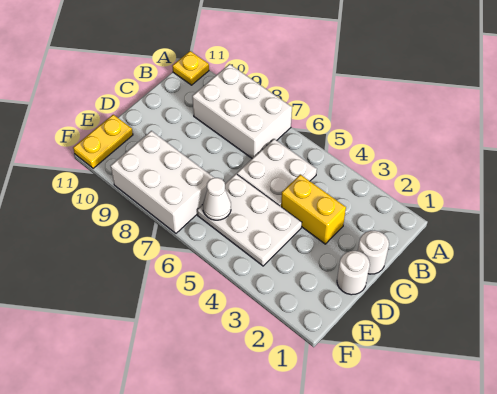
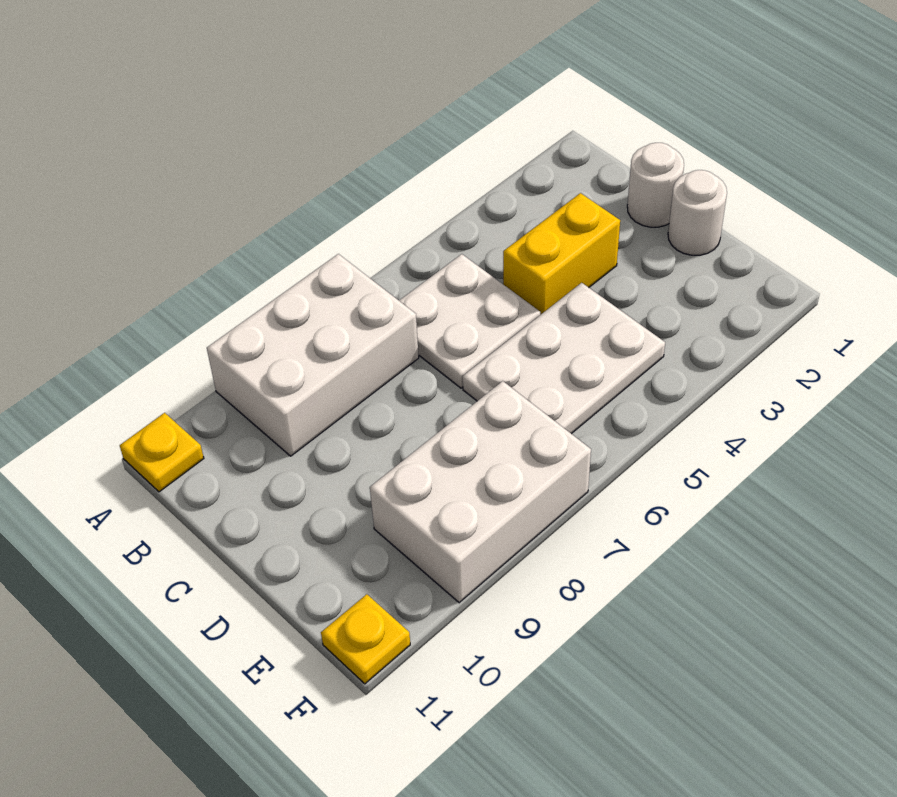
white cone E6 level 2 -> none
yellow plate E11:F11 level 1 -> yellow plate F11 level 1

